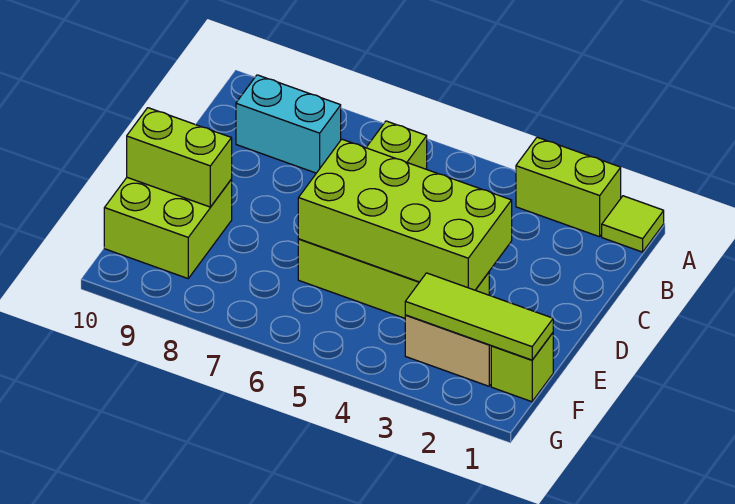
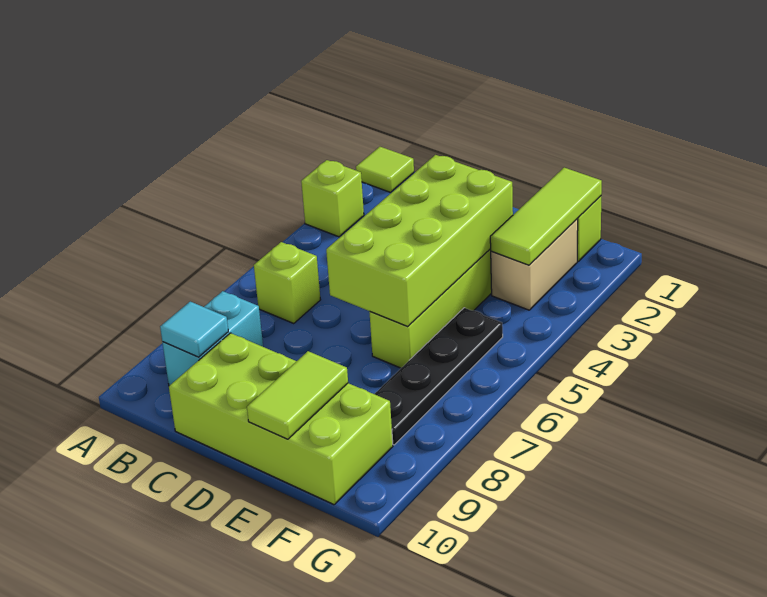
lime brick A2:A3 level 1 -> lime brick A3 level 1
none -> cyan tile B9 level 2
lime brick E9:F10 level 1 -> lime brick C9:F10 level 1
lime brick E9:E10 level 2 -> lime tile E9:E10 level 2
none -> black plate F5:F8 level 1

